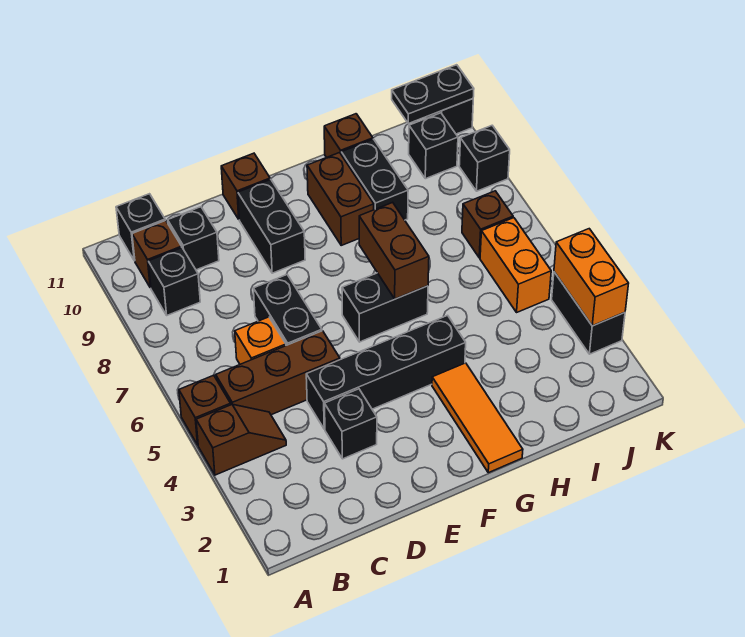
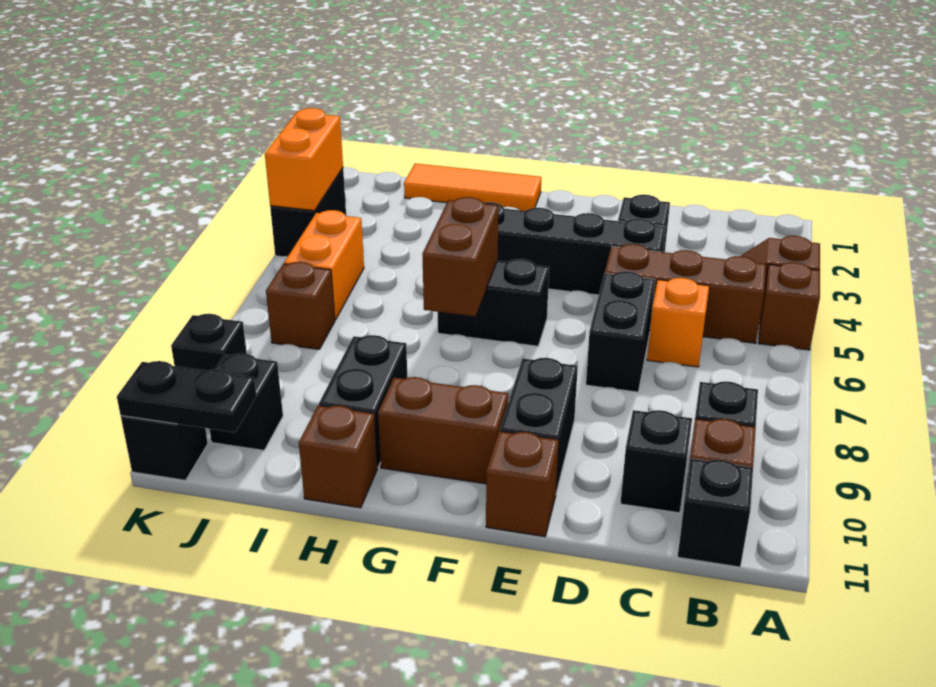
orange tile G1:G3 level 1 -> orange tile G1:I1 level 1
brown brick G9:G10 level 1 -> brown brick F10:G10 level 1

